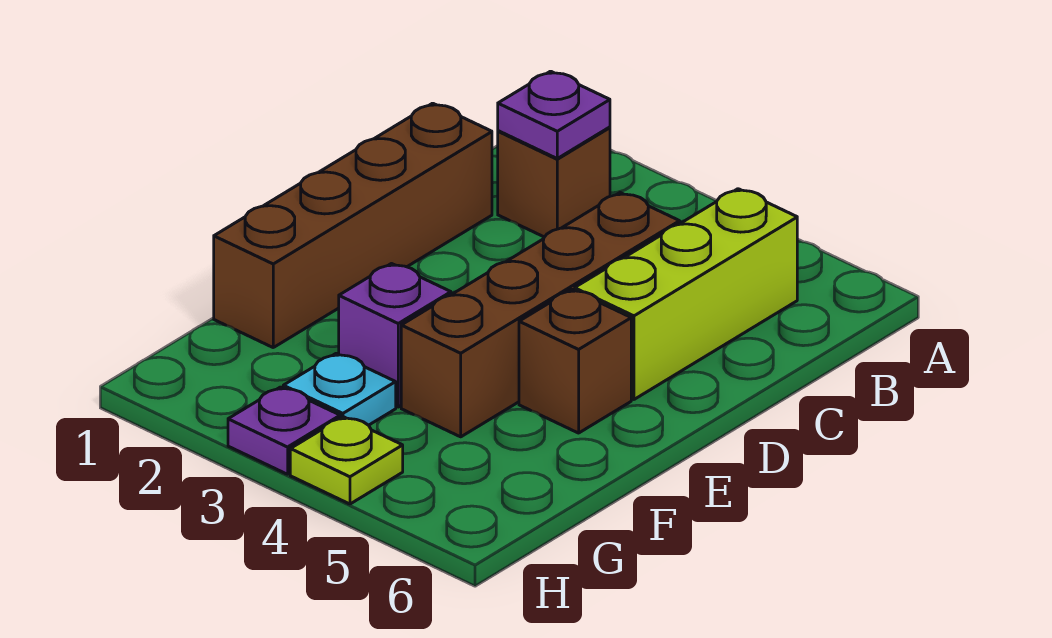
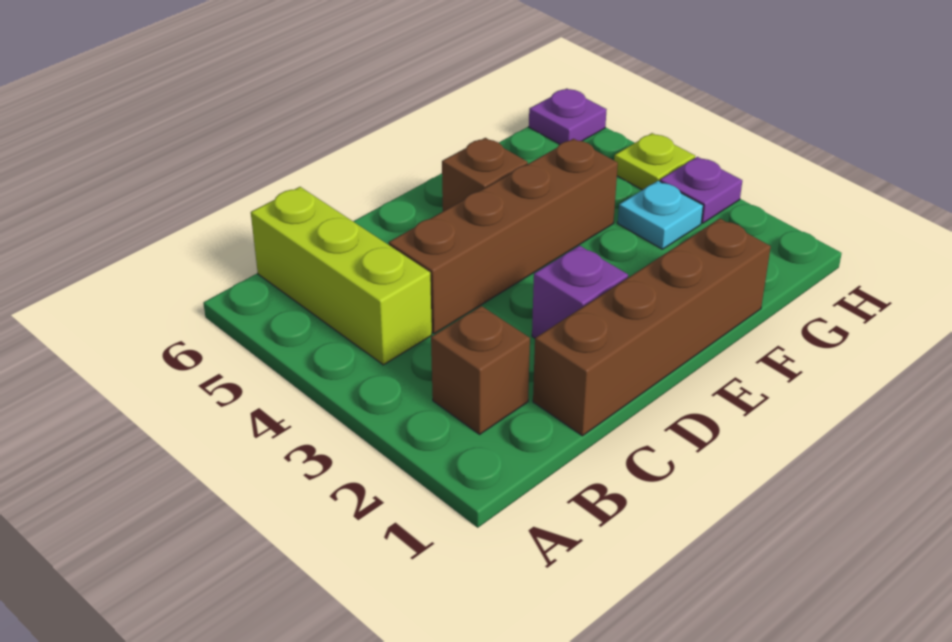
purple plate B2 level 2 -> purple plate H6 level 1
lime brick B5:D5 level 1 -> lime brick B4:B6 level 1
purple brick F3 level 1 -> purple brick D2 level 1

